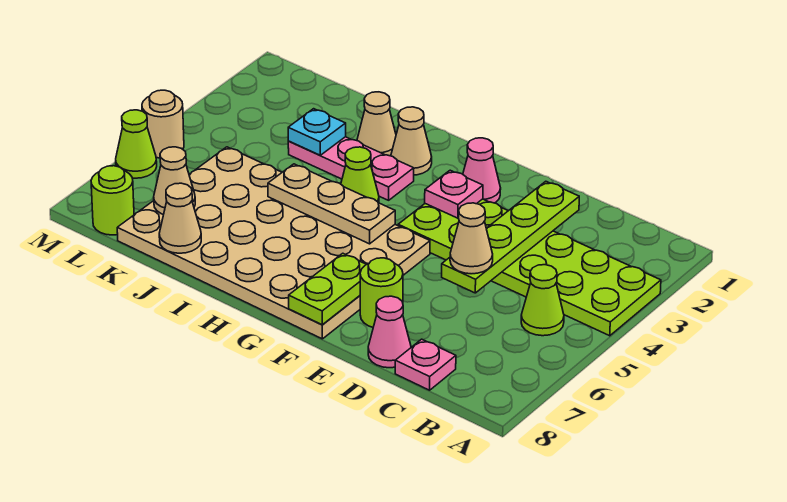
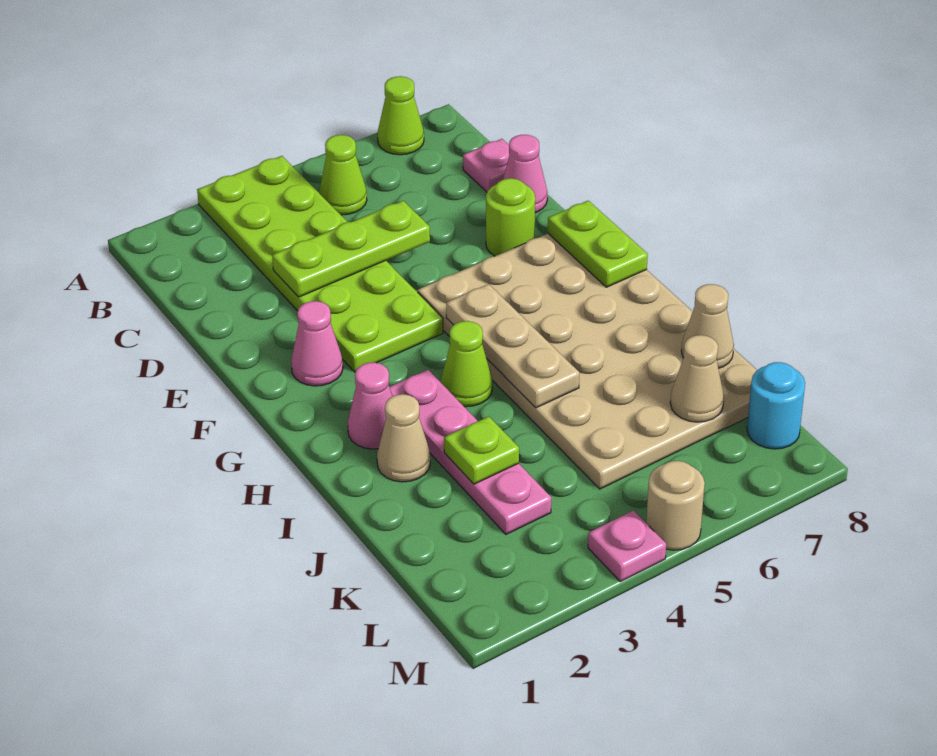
lime plate D2:D5 level 2 -> lime plate D3:D5 level 2
tan cone D5 level 3 -> none
pink plate F3 level 2 -> pink plate M4 level 1
lime plate F7:F8 level 2 -> lime plate F8:G8 level 2
tan cone H2 level 1 -> pink cone H2 level 1
pink plate H3:J3 level 1 -> pink plate H3:K3 level 1
cyan plate J3 level 2 -> lime plate J3 level 2
lime round brick L8 level 1 -> cyan round brick L8 level 1
lime cone M6 level 1 -> lime cone A7 level 1

